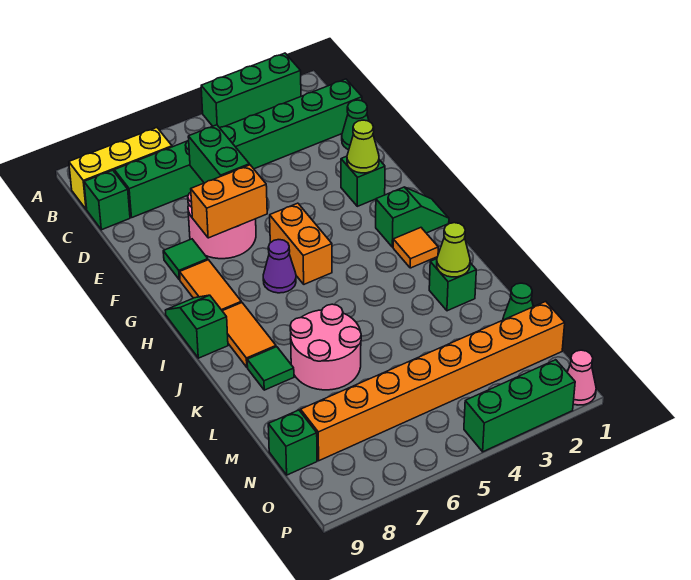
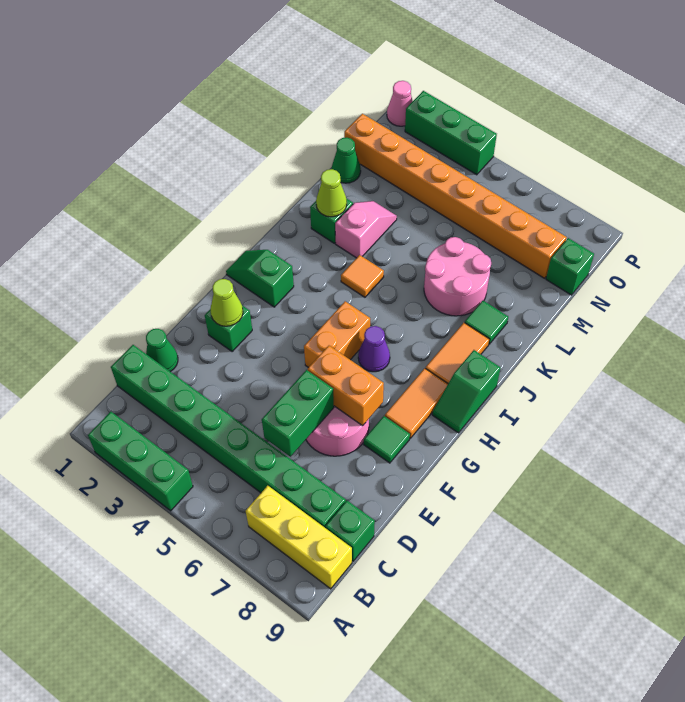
orange tile I2 level 1 -> orange tile J4 level 1
none -> pink slope K3:L3 level 1 top K

